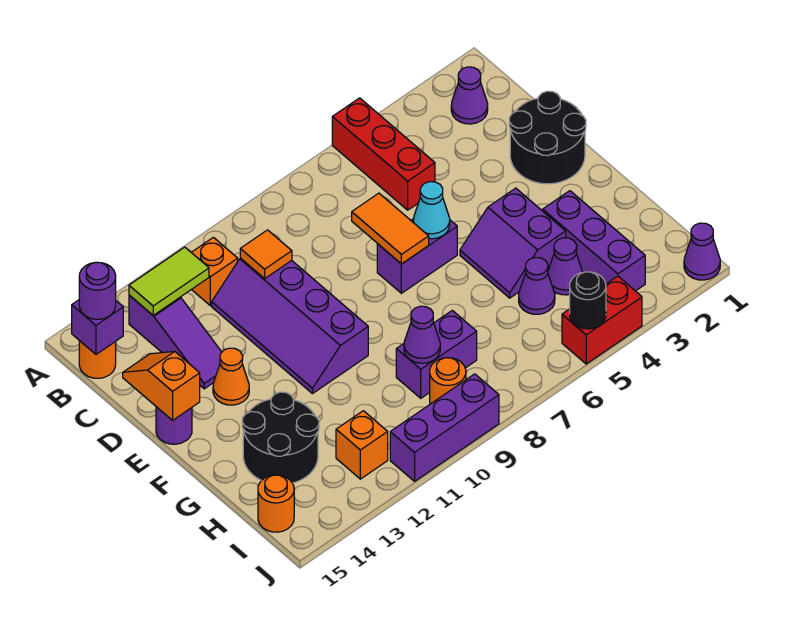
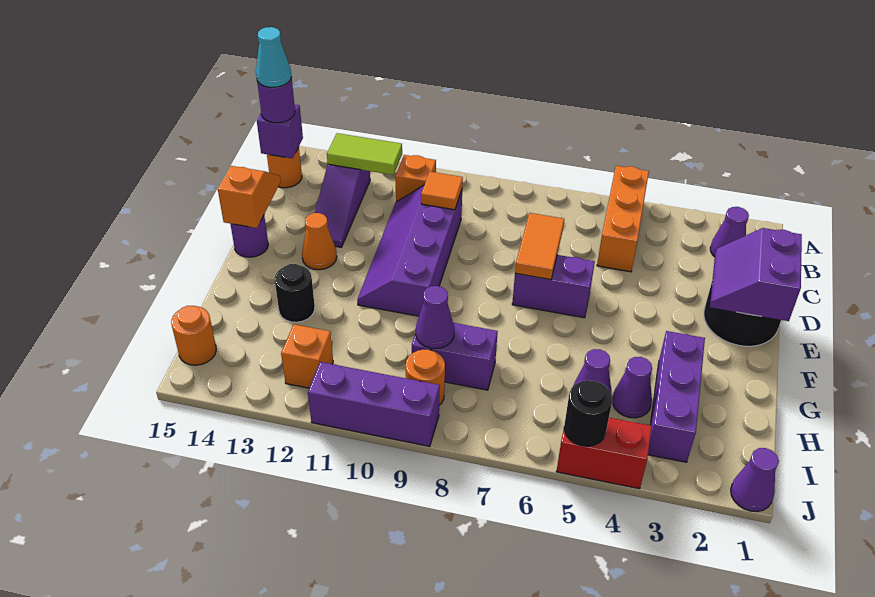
red brick A5:C5 level 1 -> orange brick A5:C5 level 1
cyan cone E6 level 2 -> cyan cone B15 level 4
purple slope F4:G5 level 1 top 4 -> purple slope D1:E2 level 2 top 1
black round brick G13:H14 level 1 -> black round brick G13 level 1

